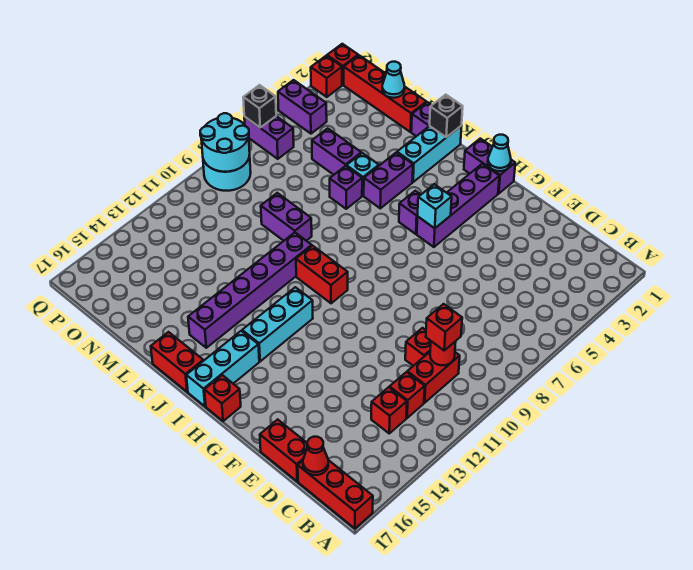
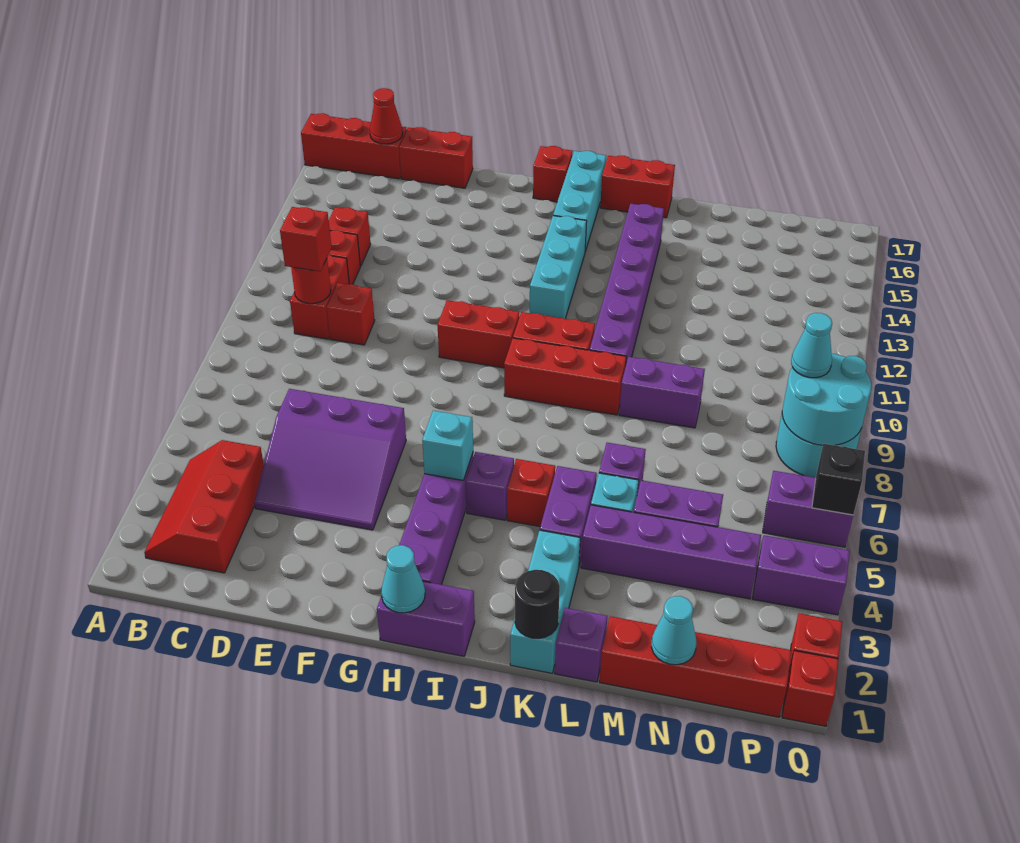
none -> red slope B2:C4 level 1 top C
none -> purple slope D4:F6 level 1 top 6
none -> red brick G10:H10 level 1
none -> red brick I9:K9 level 1
none -> red brick J5 level 1
black brick K1 level 2 -> black round brick K1 level 2
none -> purple brick L4:O4 level 1
none -> cyan cone P9 level 3

